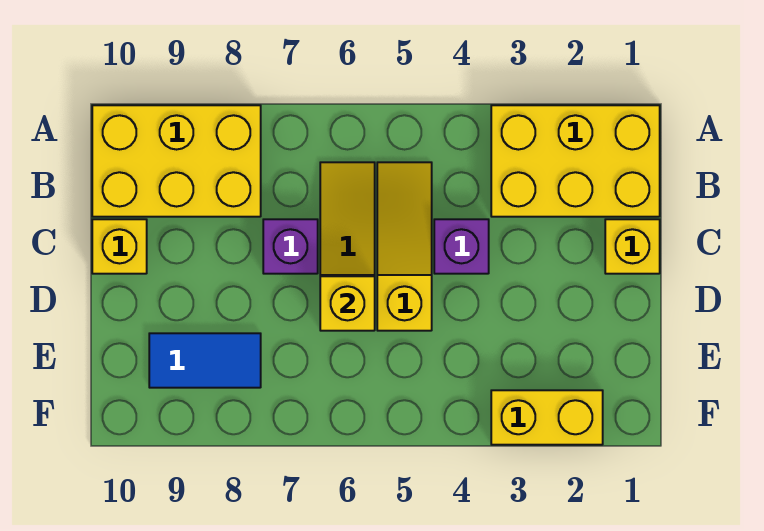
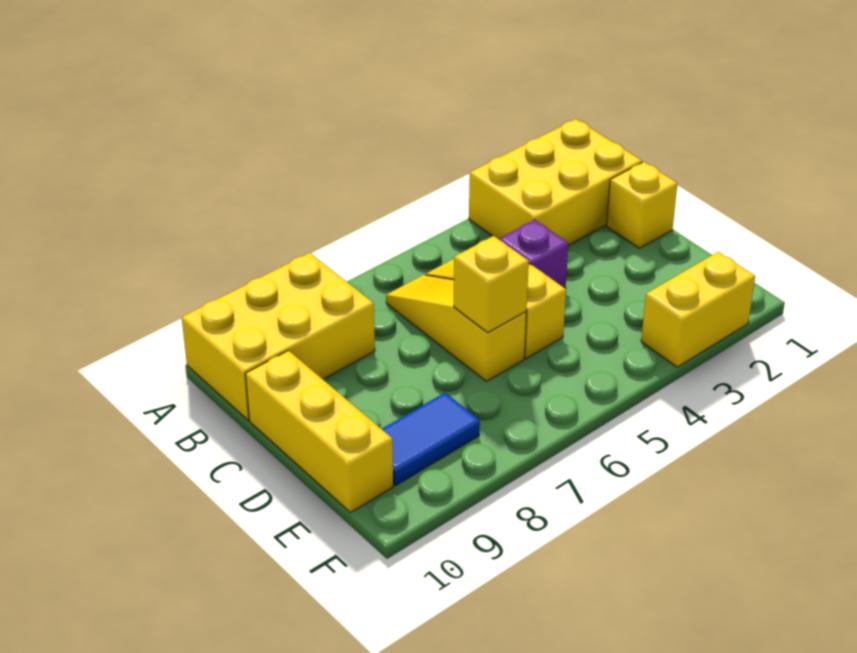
purple brick C7 level 1 -> none
yellow brick C10 level 1 -> yellow brick C10:E10 level 1

